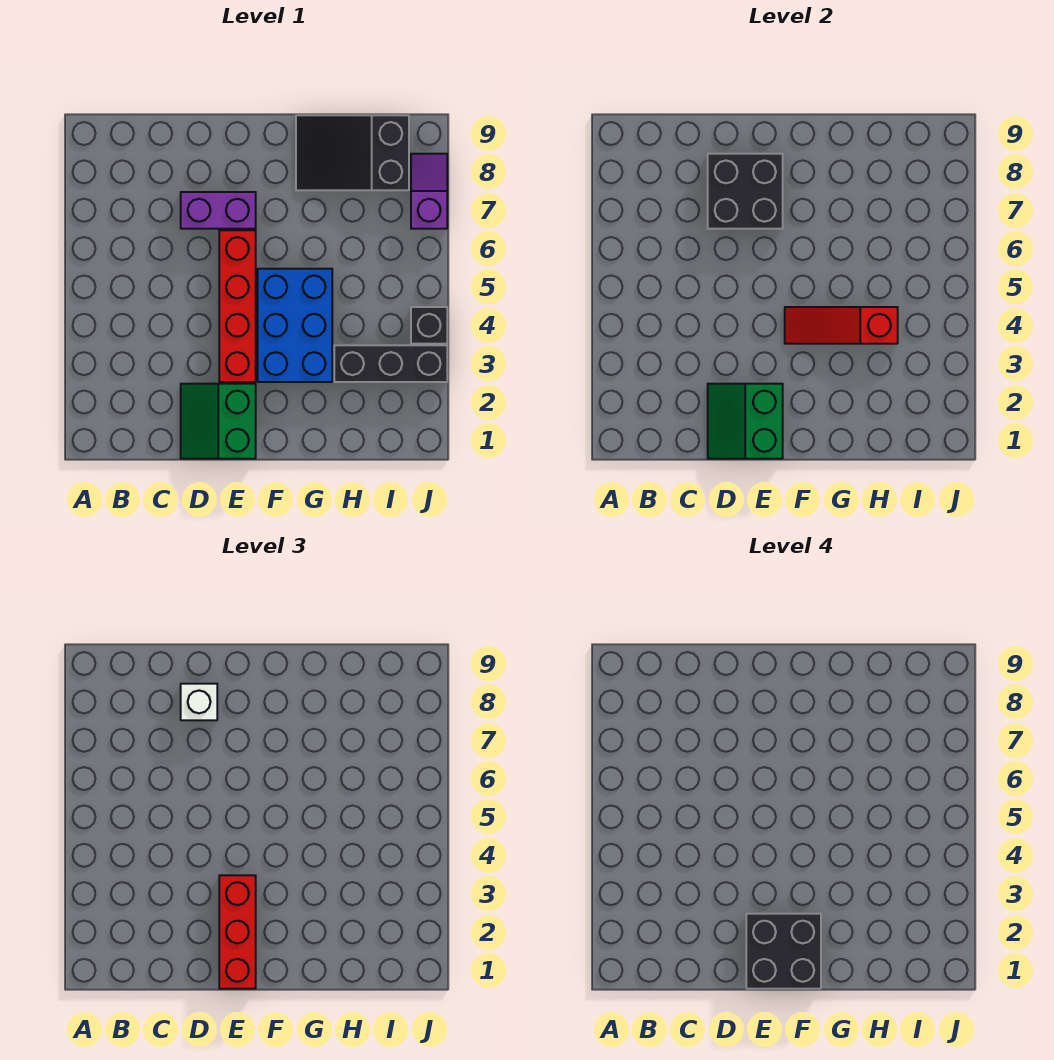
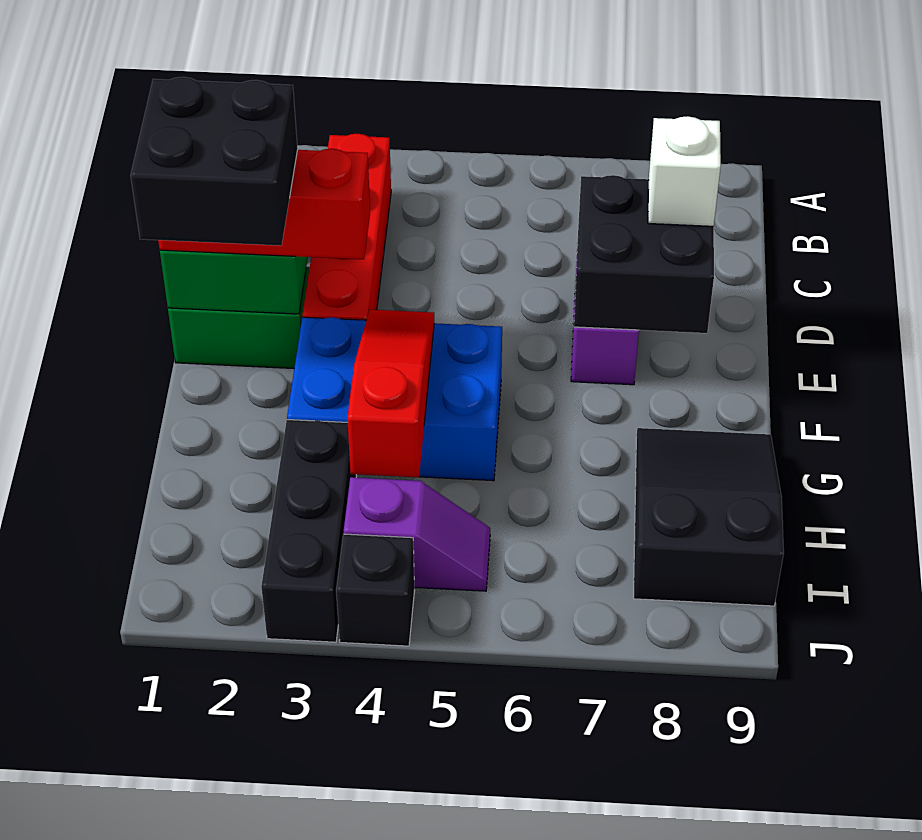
red brick E3:E6 level 1 -> red brick B3:E3 level 1
purple slope J7:J8 level 1 top 7 -> purple slope I4:I5 level 1 top 4

